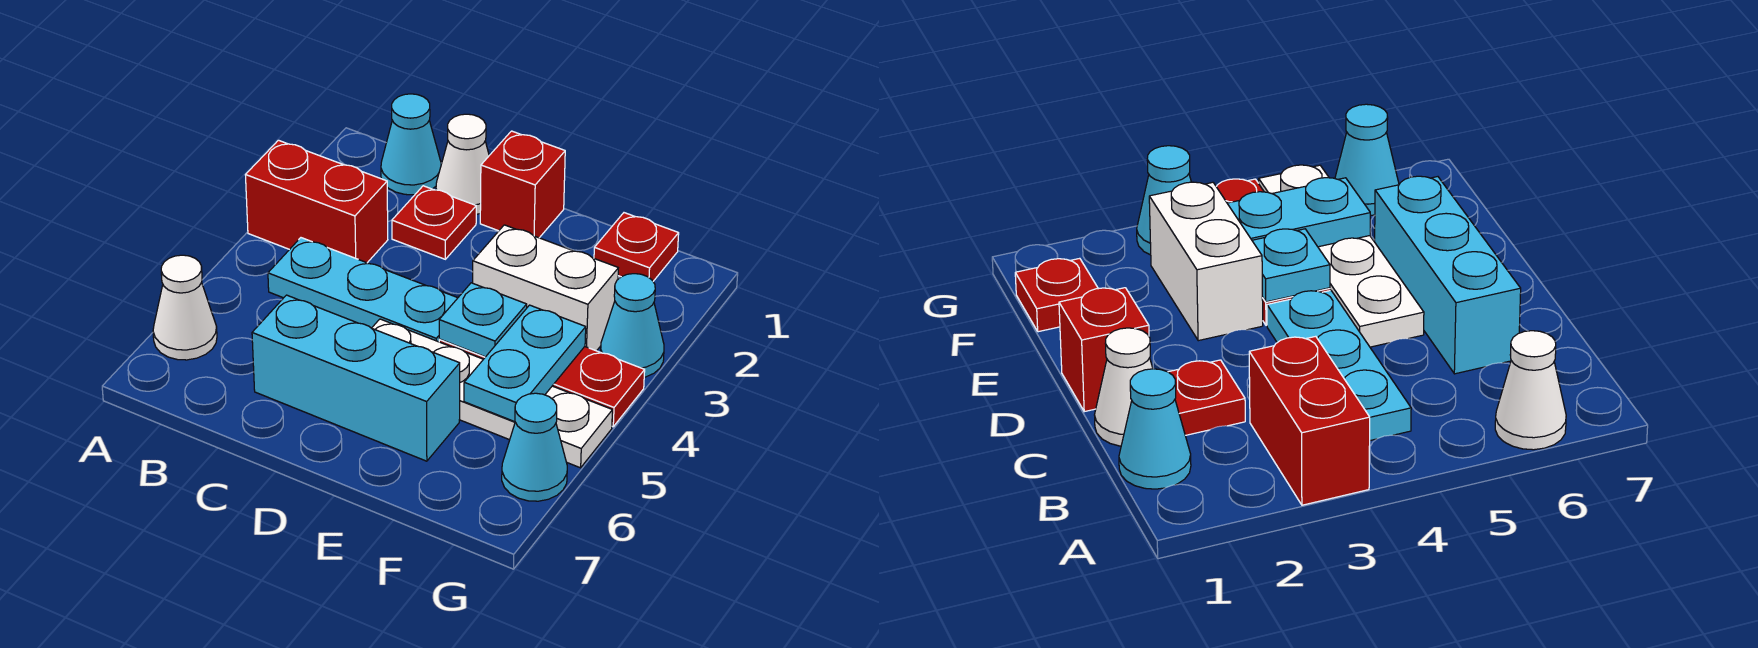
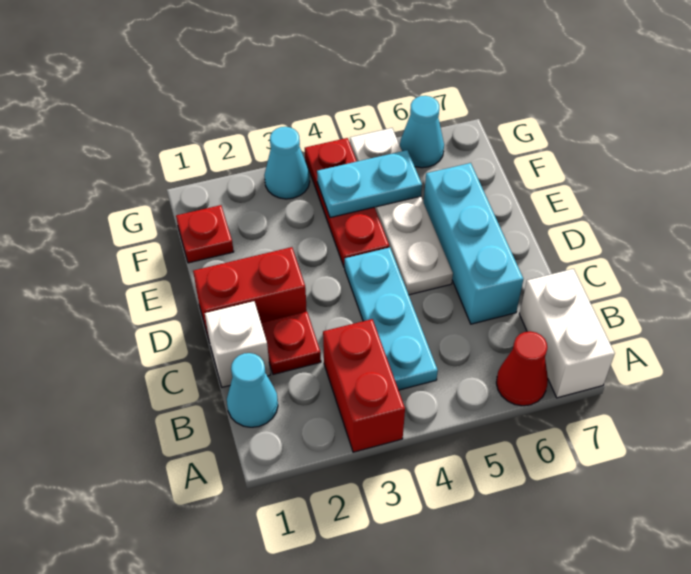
white cone A6 level 1 -> red cone A6 level 1
white cone C1 level 1 -> white brick C1 level 1
red brick D1 level 1 -> red brick D1:D2 level 1
white brick E3:F3 level 1 -> white brick A7:B7 level 1
cyan plate E4 level 2 -> none

